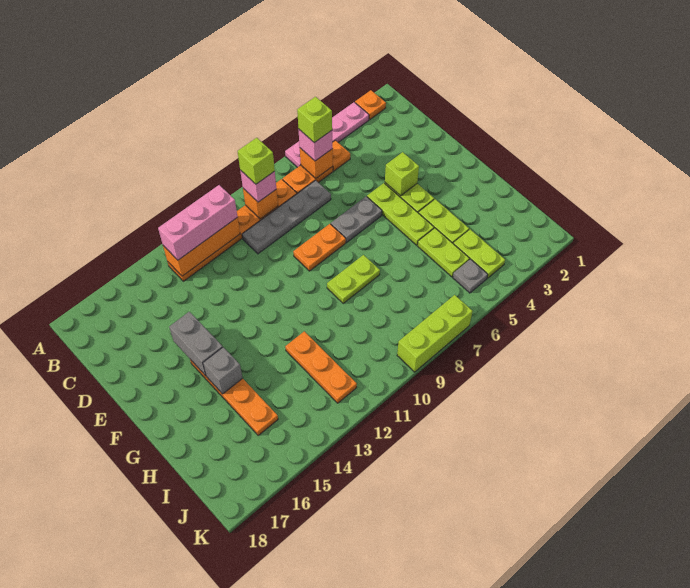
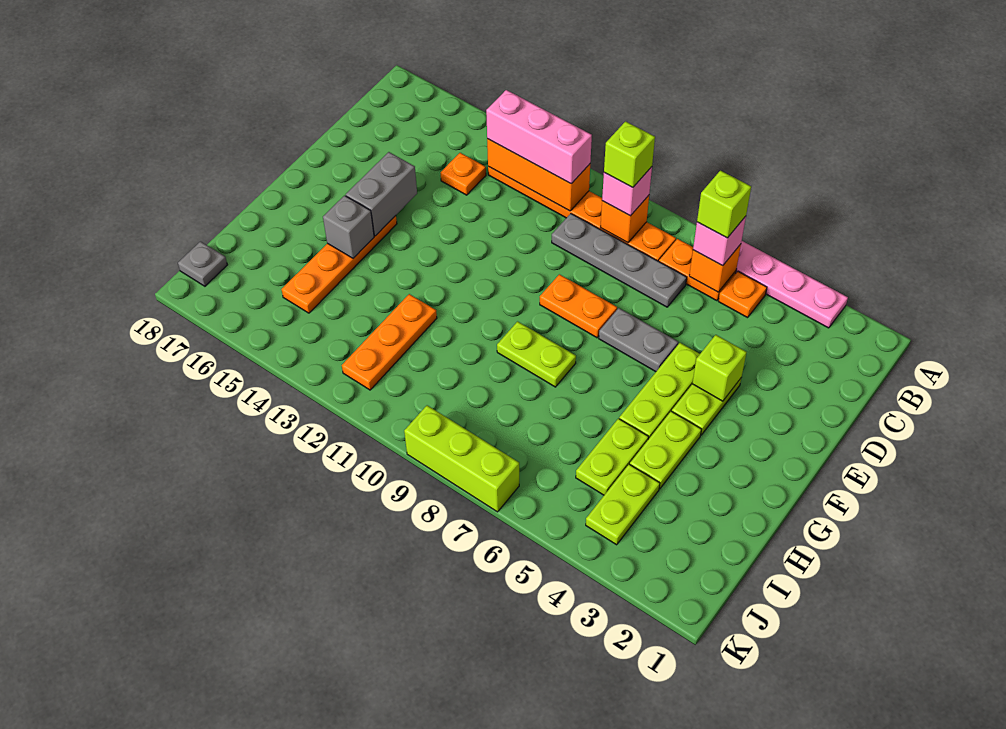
orange plate A2 level 1 -> orange plate C14 level 1
grey plate J5 level 1 -> grey plate J18 level 1

